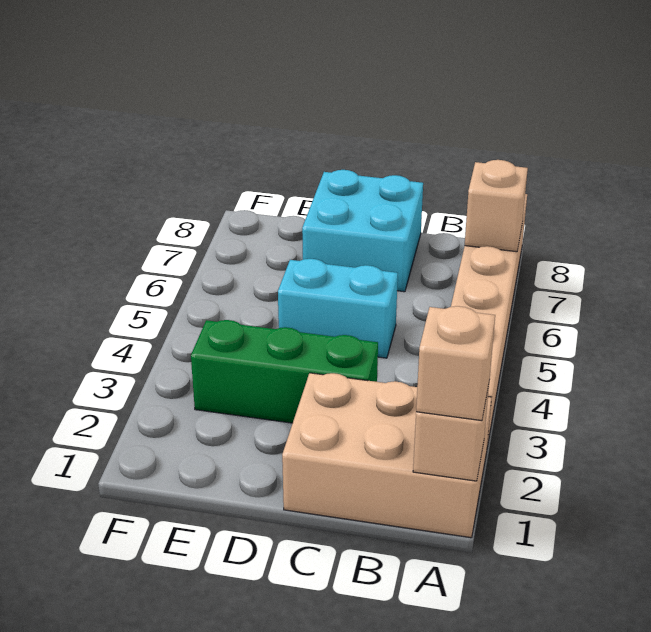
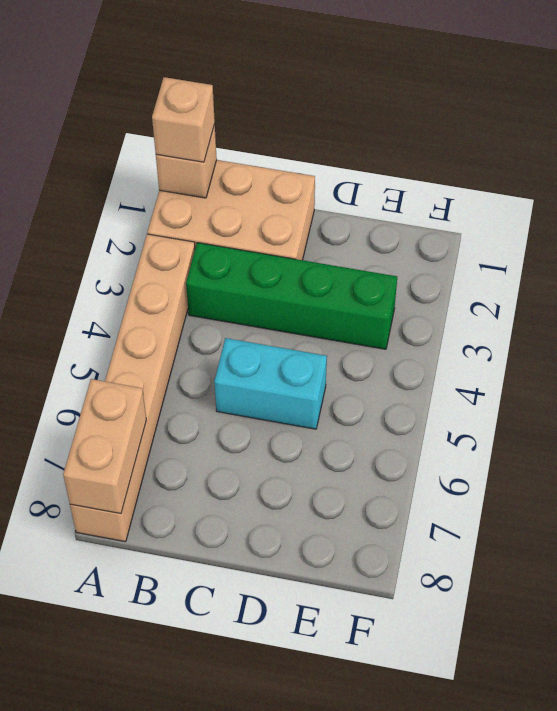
tan brick A7 level 2 -> tan brick A7:A8 level 2
green brick C3:E3 level 1 -> green brick B3:E3 level 1
cyan brick C7:D8 level 1 -> none

